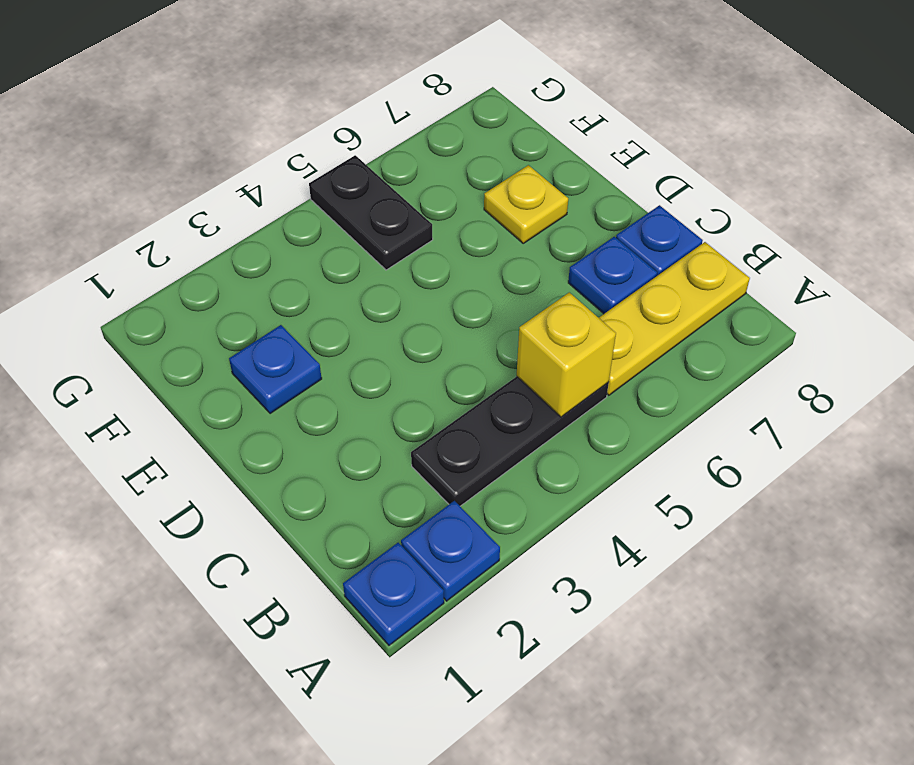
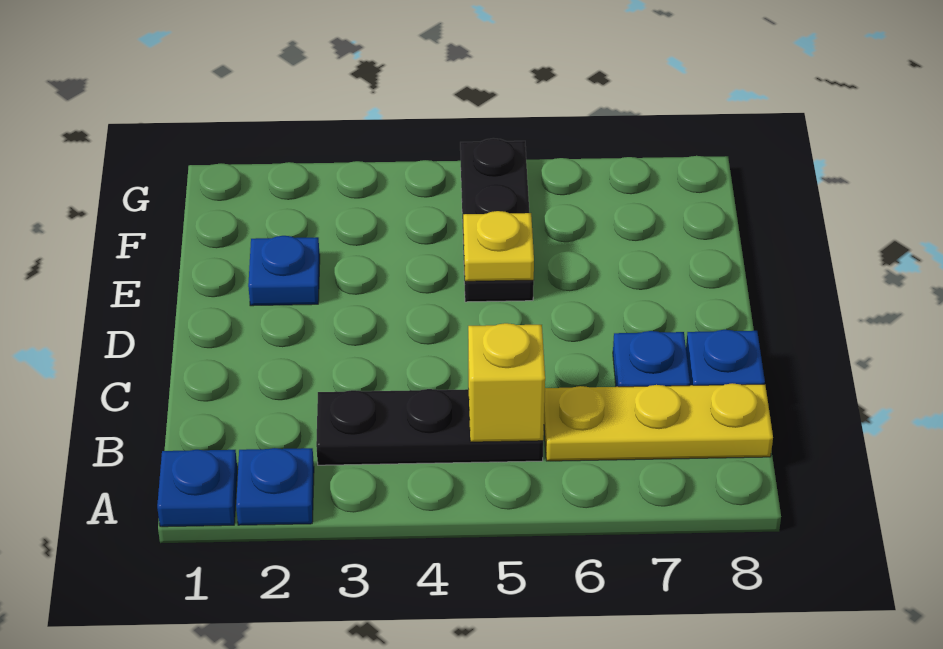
yellow plate E7 level 1 -> yellow plate E5 level 2
black plate F5:G5 level 1 -> black plate E5:G5 level 1

